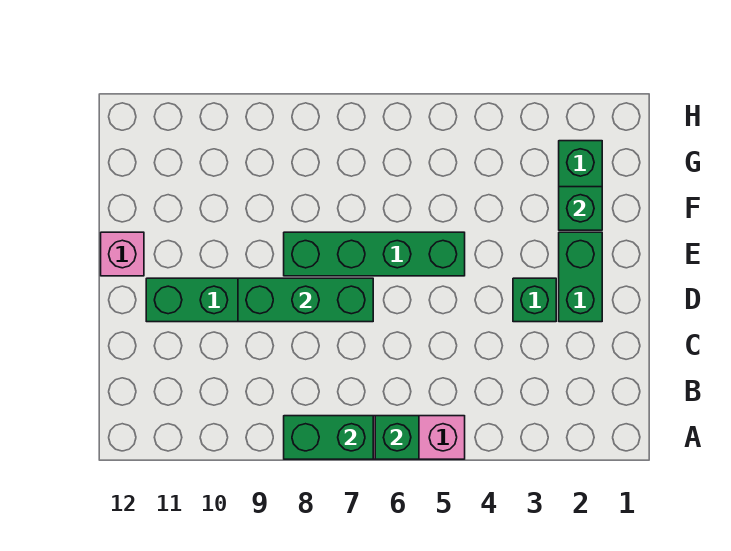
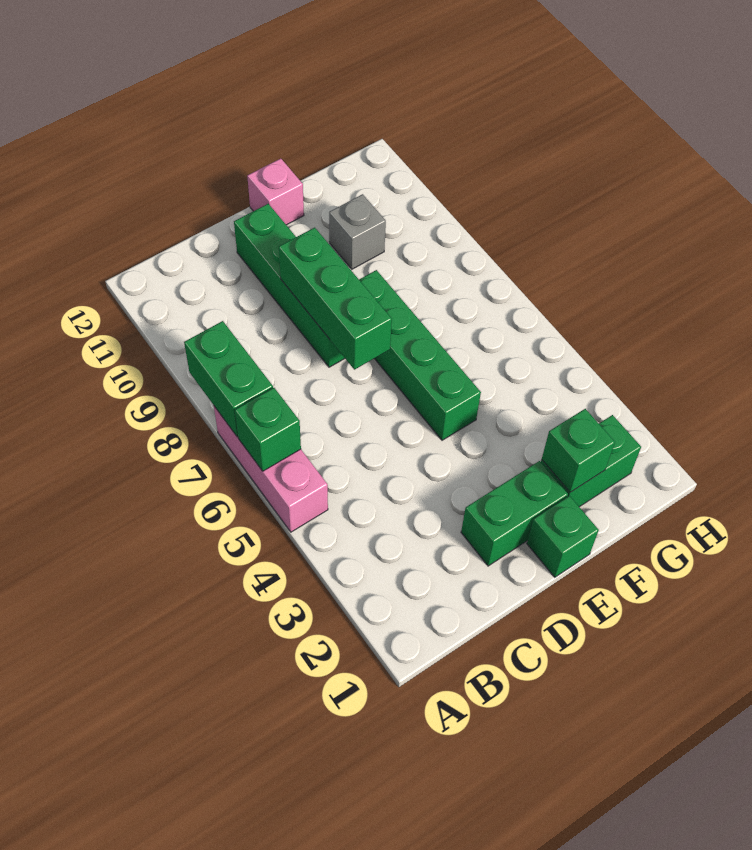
green brick D3 level 1 -> green brick E1 level 1
none -> grey brick F10 level 1

